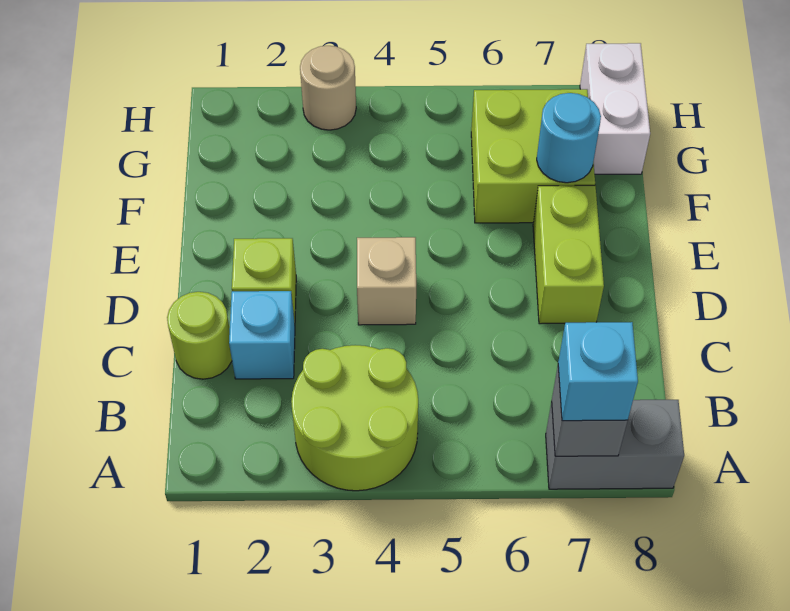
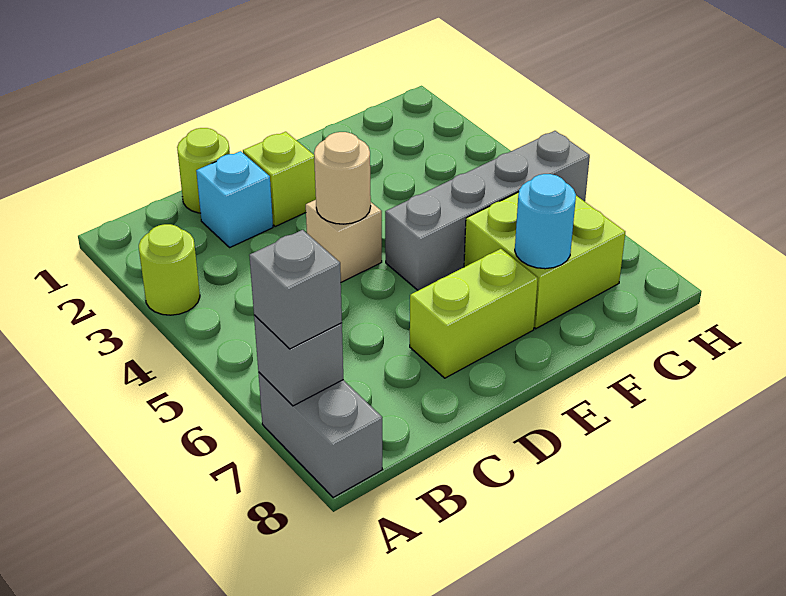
lime round brick A3:B4 level 1 -> lime round brick A3 level 1
cyan brick A7 level 3 -> grey brick A7 level 3
none -> grey brick E5:H5 level 1
white brick G8:H8 level 1 -> none
tan round brick H3 level 1 -> tan round brick D4 level 2

